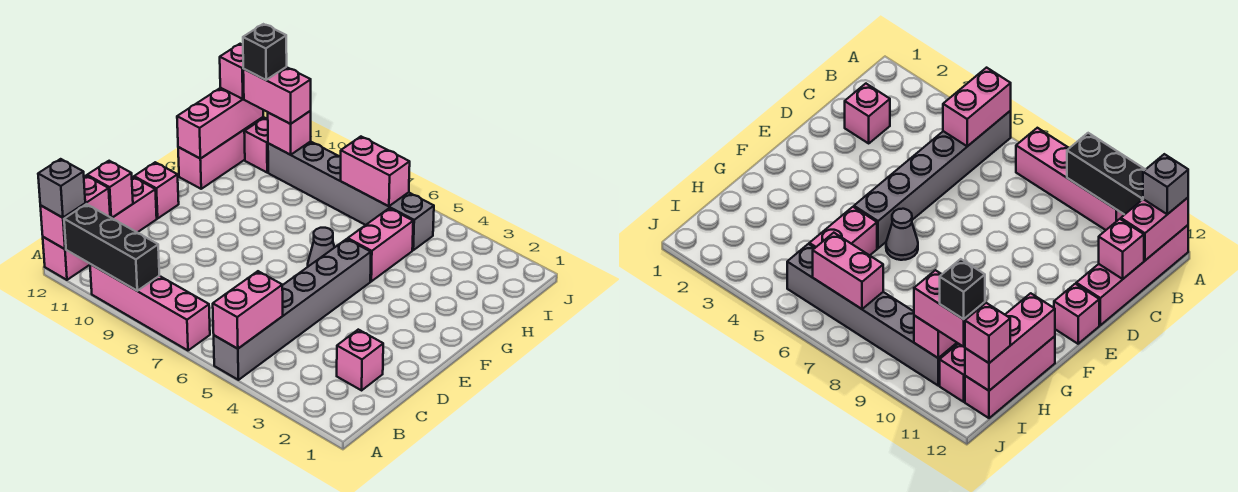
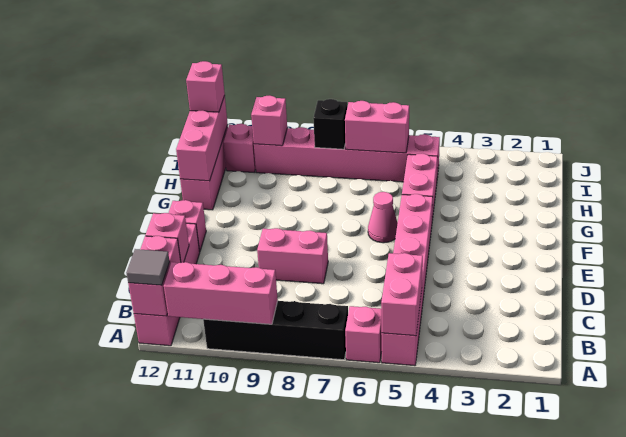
grey brick A5:F5 level 1 -> pink brick A5:F5 level 1
pink brick A7:A10 level 1 -> black brick A7:A10 level 1
black brick A9:A11 level 2 -> pink brick A9:A11 level 2
grey brick A12 level 3 -> grey tile A12 level 3
pink brick C2 level 1 -> pink brick A6 level 1
grey cone F6 level 1 -> pink cone F6 level 1
grey brick I5:I10 level 1 -> pink brick I5:I10 level 1
pink brick I10:I11 level 3 -> pink brick D8:D9 level 1
black brick I11 level 4 -> black brick I8 level 2

